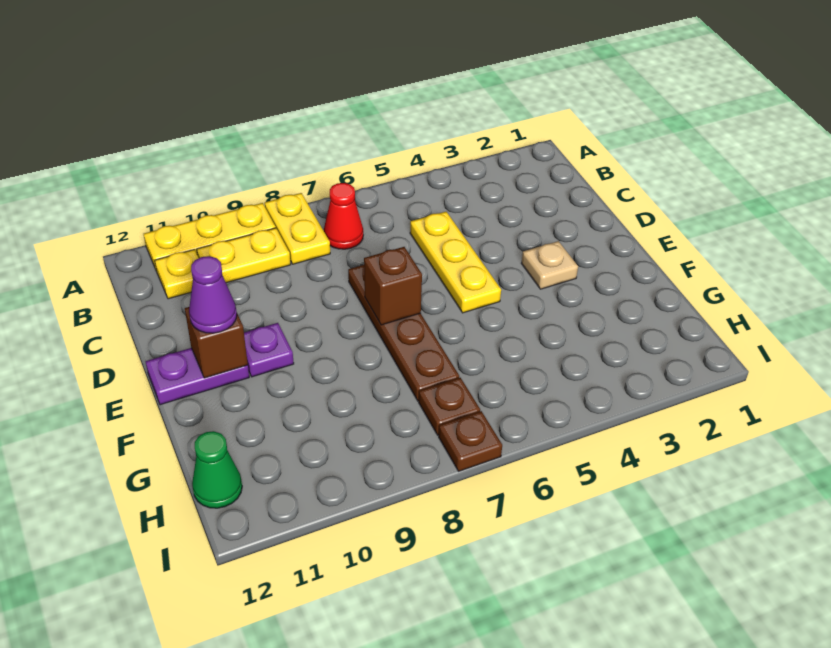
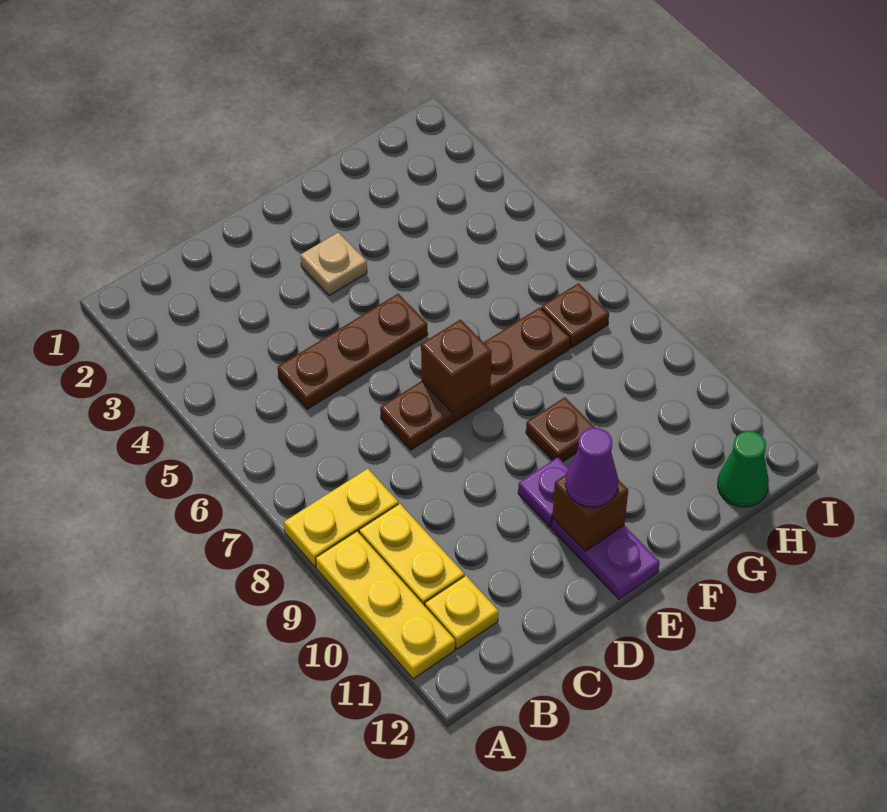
red cone B7 level 1 -> none
yellow plate C5:E5 level 1 -> brown plate C5:E5 level 1
brown plate I7 level 1 -> brown plate F9 level 1

